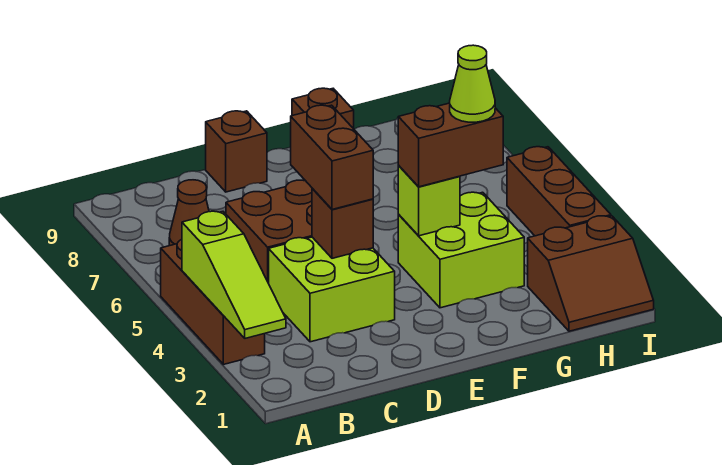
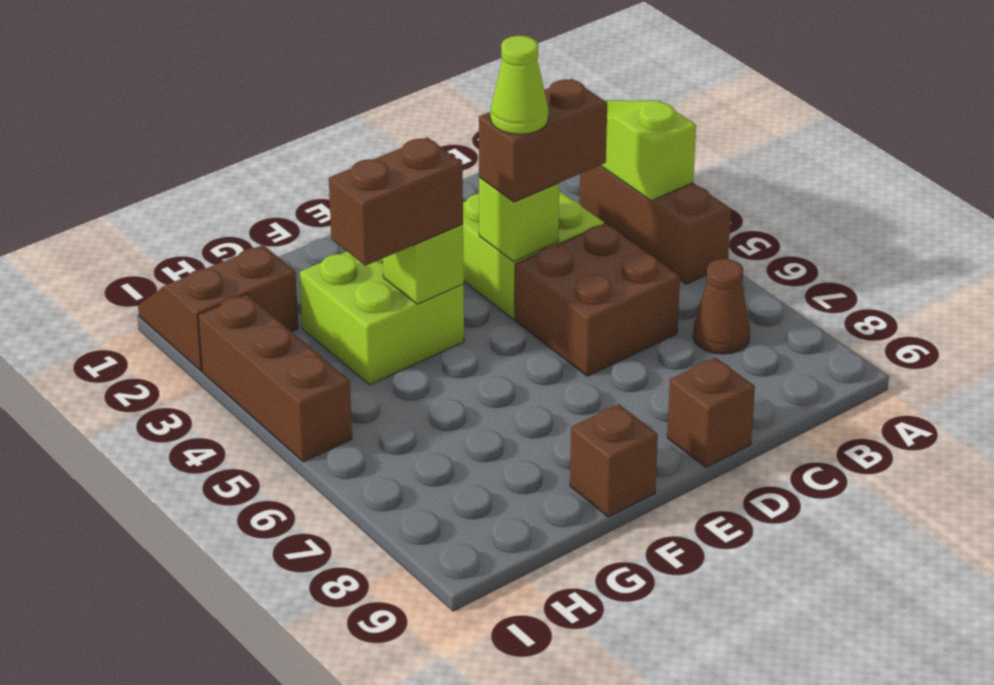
brown brick D4 level 2 -> lime brick D4 level 2
brown brick D4:D5 level 3 -> brown brick C4:D4 level 3
lime cone G4 level 4 -> lime cone D4 level 4

